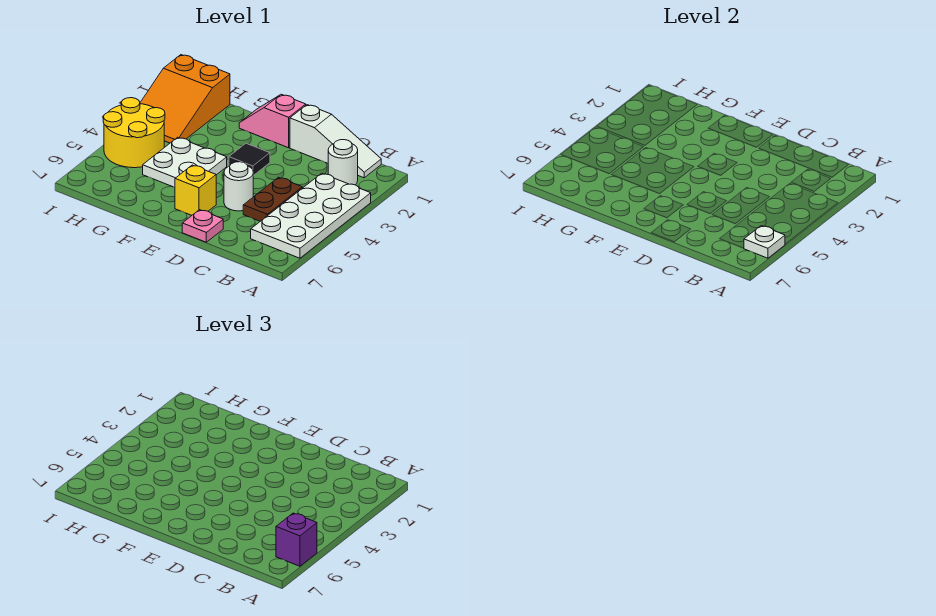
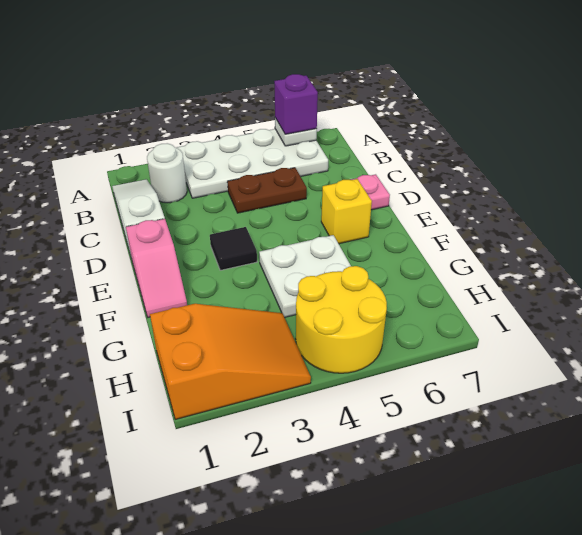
white round brick D5 level 1 -> none

